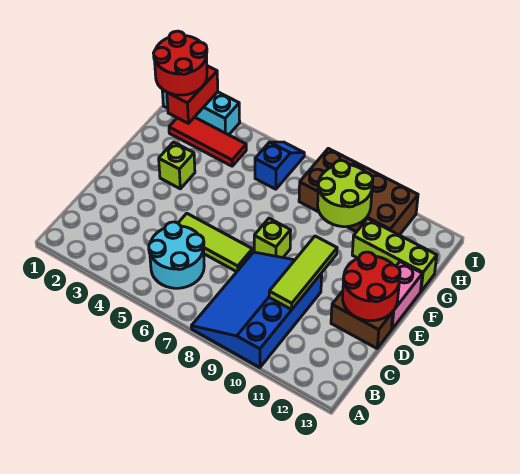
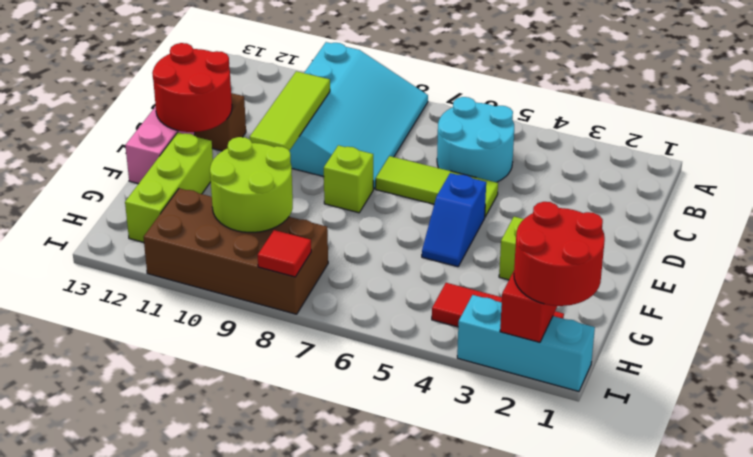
blue slope A8:D10 level 1 top 10 -> cyan slope A8:D10 level 1 top 10
lime brick G11:G13 level 1 -> lime brick F12:H12 level 1
blue slope H6:I6 level 1 top H -> blue slope E5:F5 level 1 top E
none -> red tile I8 level 2

